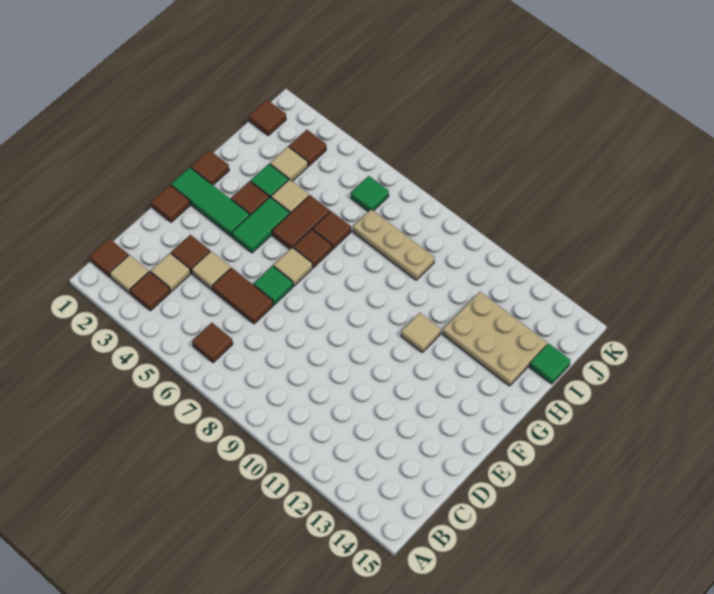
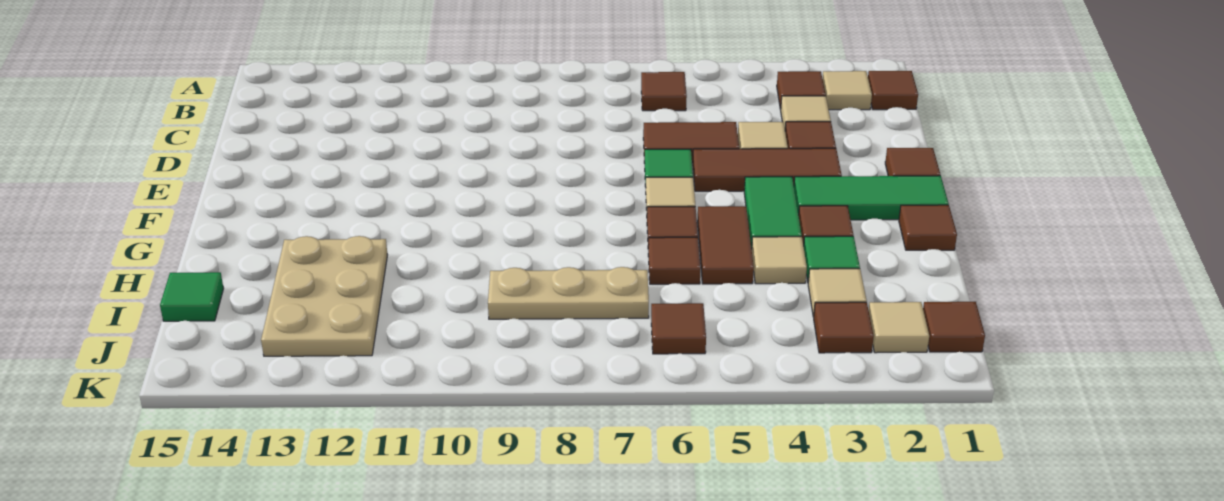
none -> brown tile E3:E5 level 1
tan tile G11 level 1 -> tan tile J2 level 1
tan plate H12:I14 level 1 -> tan plate H12:J13 level 1
green tile J6 level 1 -> brown tile J6 level 1

